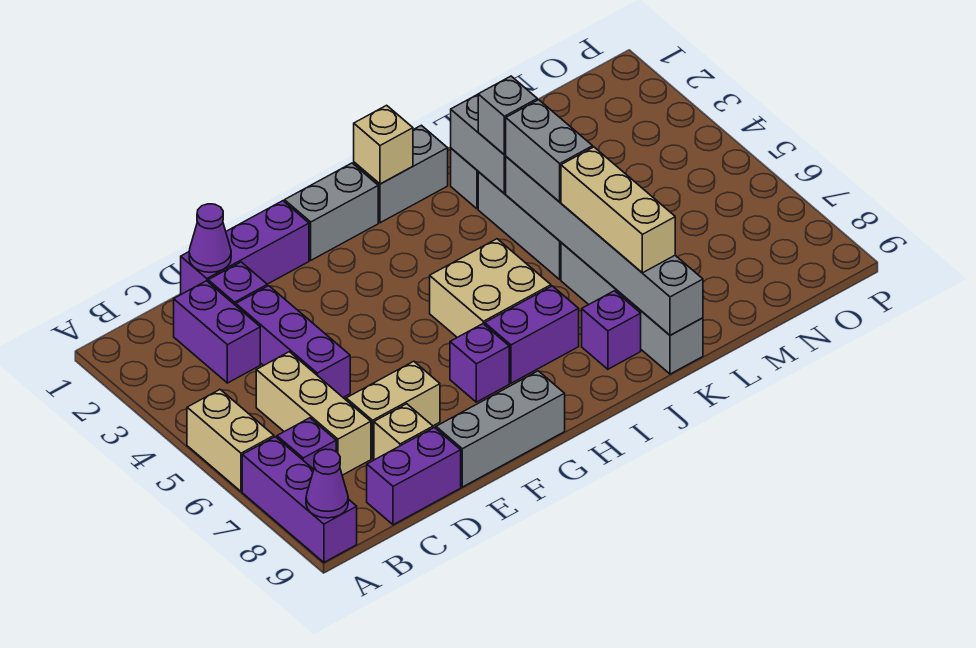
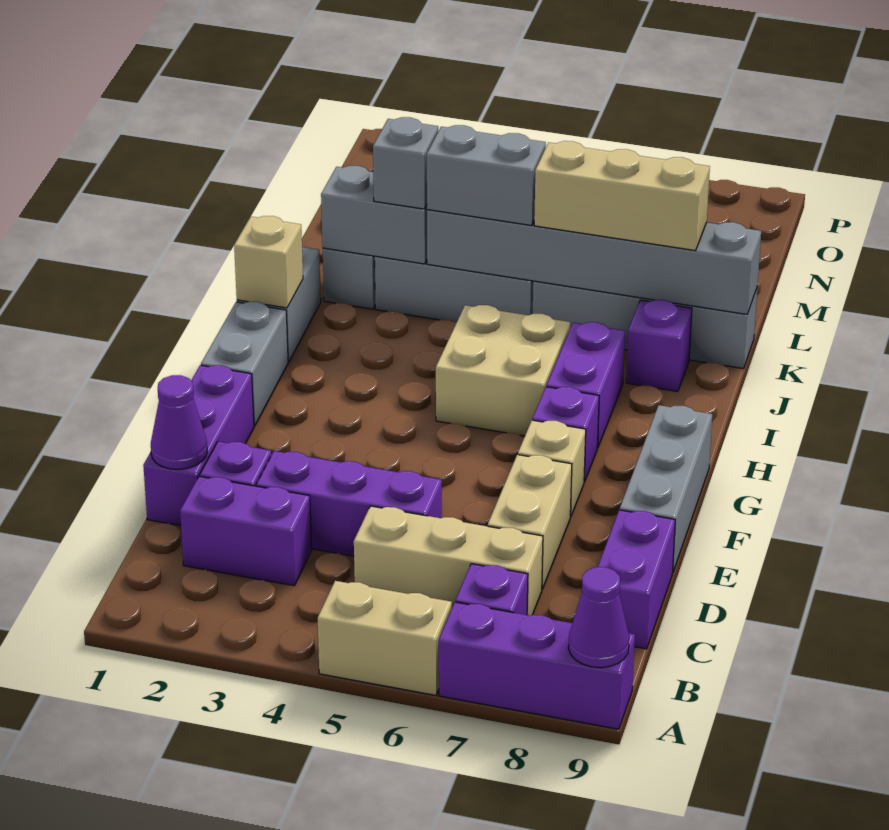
tan brick D8 level 1 -> tan brick F7 level 1

